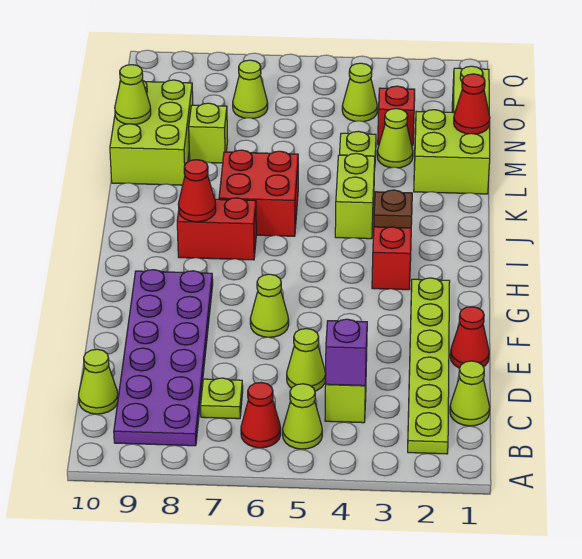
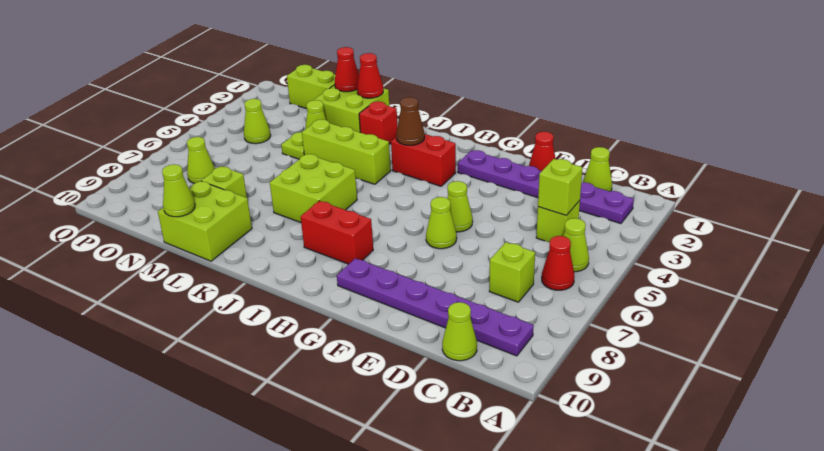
lime plate B2:G2 level 1 -> purple plate B2:G2 level 1
purple plate B8:G9 level 1 -> purple plate B9:G9 level 1
purple brick C4 level 2 -> lime brick C4 level 2
lime plate C7 level 1 -> lime brick C7 level 1
lime cone D5 level 1 -> lime cone F5 level 1
brown plate I3 level 2 -> brown cone I3 level 2
red brick I7:I8 level 1 -> red brick H8:I8 level 1
red cone I8 level 2 -> red cone L1 level 2
lime brick J4:K4 level 1 -> lime brick J4:L4 level 1
red brick J6:K7 level 1 -> lime brick J6:K7 level 1
lime brick L9:N10 level 1 -> lime brick L9:M10 level 1
red brick N3 level 1 -> red brick K2 level 1

